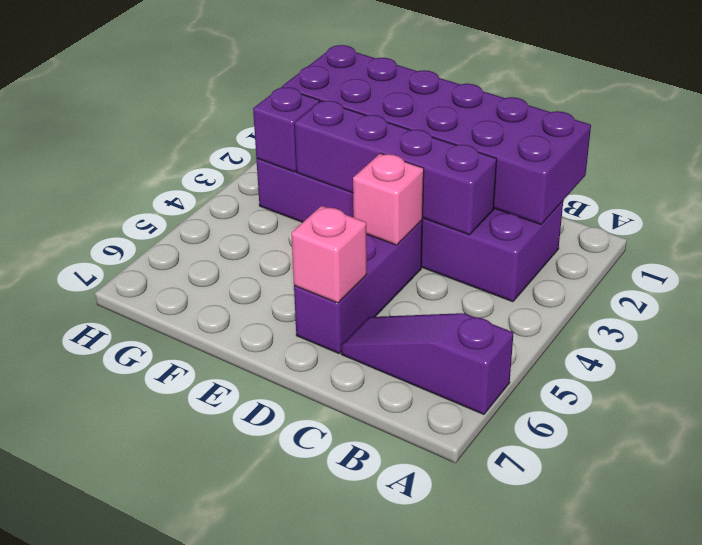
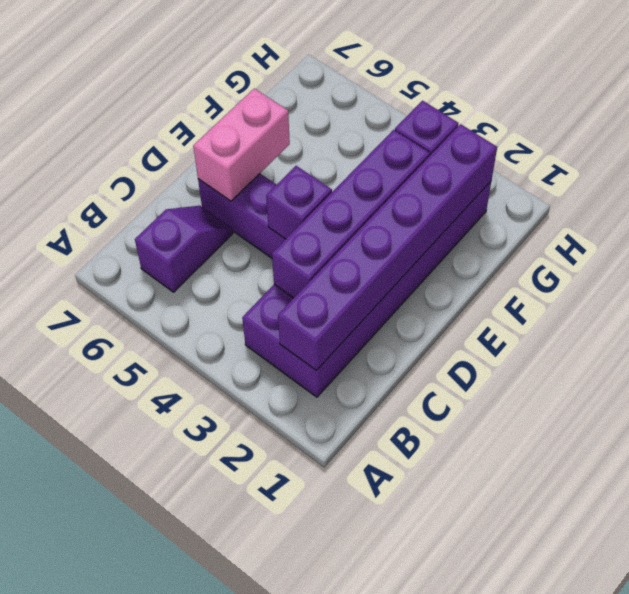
purple slope A6:C6 level 1 top A -> purple slope B6:C6 level 1 top B
purple brick B1:G2 level 2 -> purple brick B2:G2 level 2
pink brick D4 level 2 -> purple brick D4 level 2
pink brick D6 level 2 -> pink brick D6:E6 level 2

